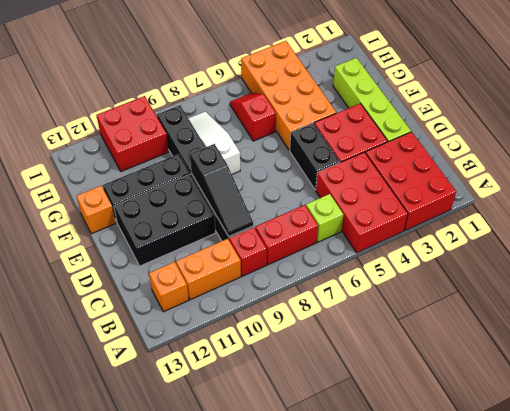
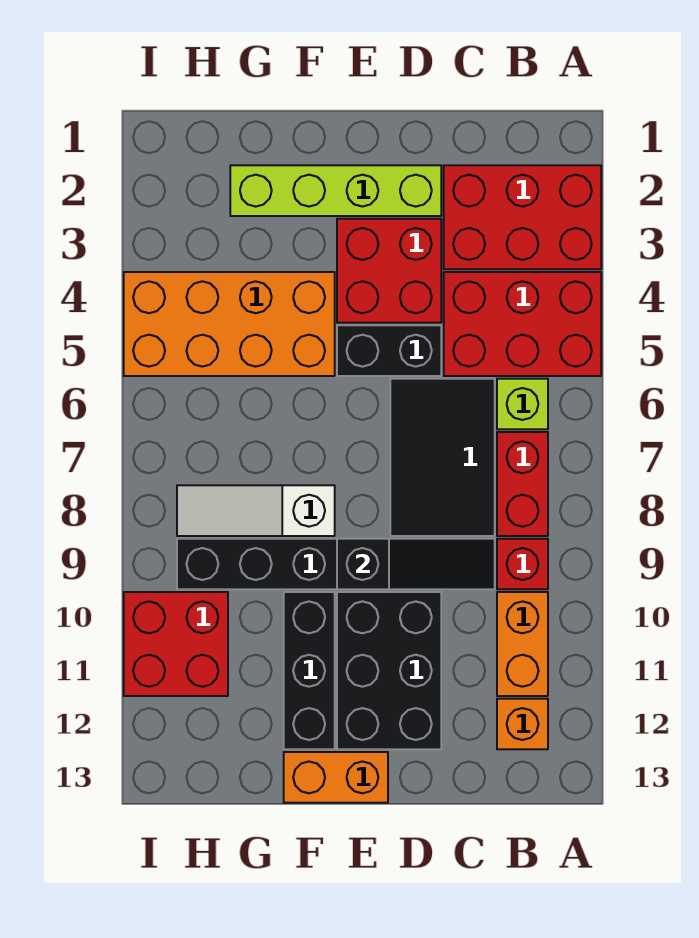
none -> black tile C6:D8 level 1
orange brick F13 level 1 -> orange brick E13:F13 level 1
red slope G6:H6 level 1 top G -> none

